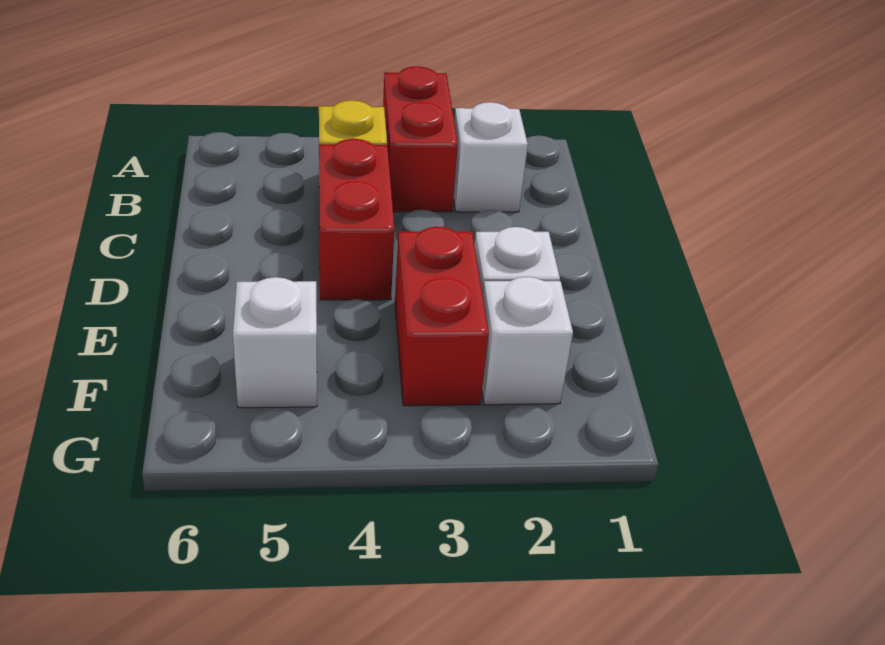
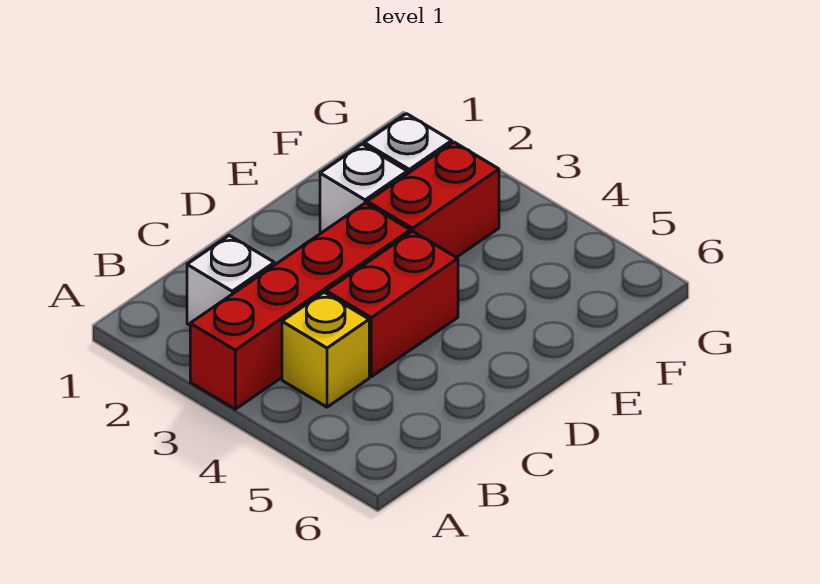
red brick A3:B3 level 1 -> red brick A3:D3 level 1
white brick F5 level 1 -> none

